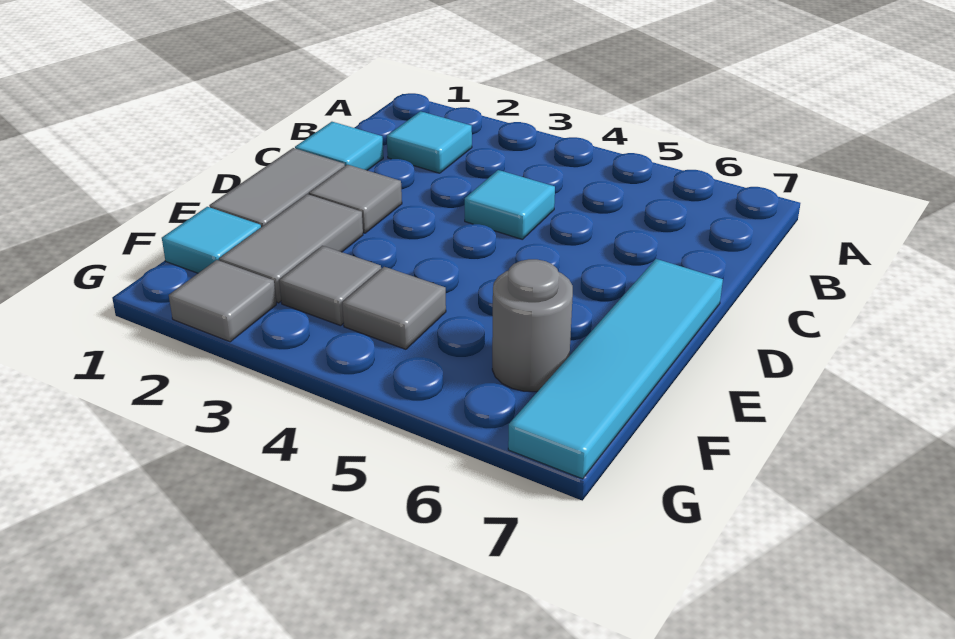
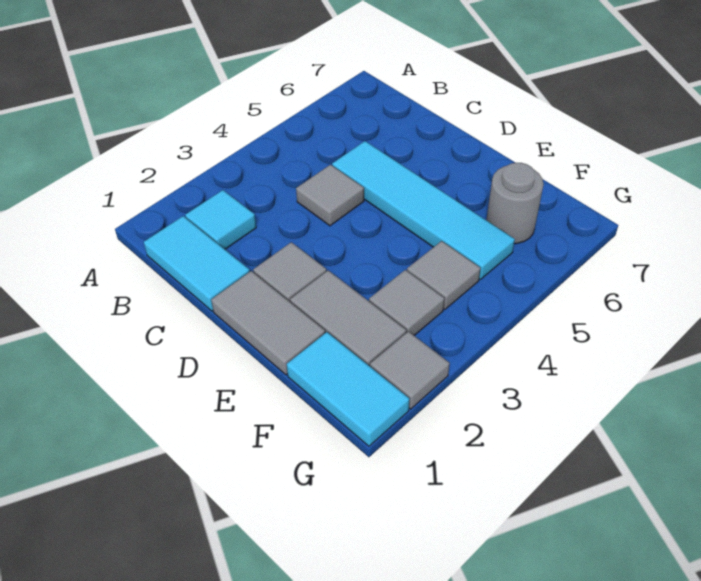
cyan tile C1 level 1 -> cyan tile B1:C1 level 1
cyan tile C4 level 1 -> grey tile C4 level 1
cyan tile D7:G7 level 1 -> cyan tile C5:F5 level 1
cyan tile F1 level 1 -> cyan tile F1:G1 level 1

